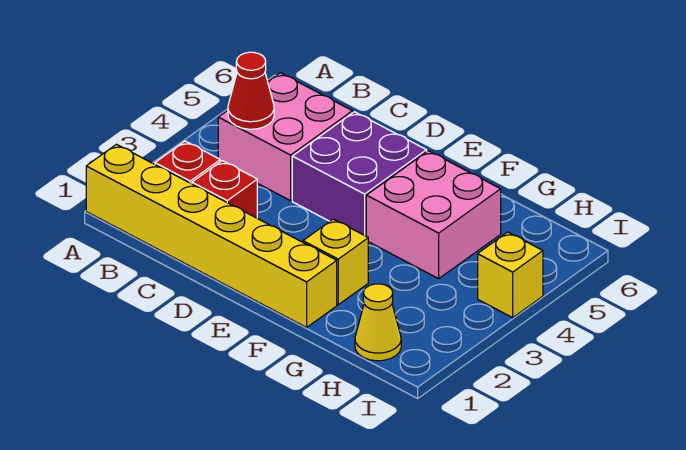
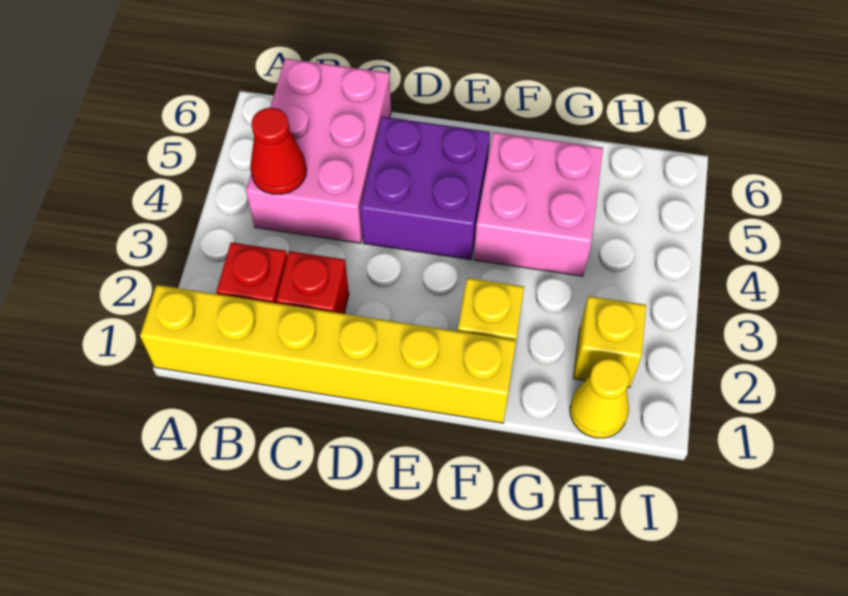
pink brick B4:C5 level 1 -> pink brick B4:C6 level 1
yellow brick I4 level 1 -> yellow brick H2 level 1

